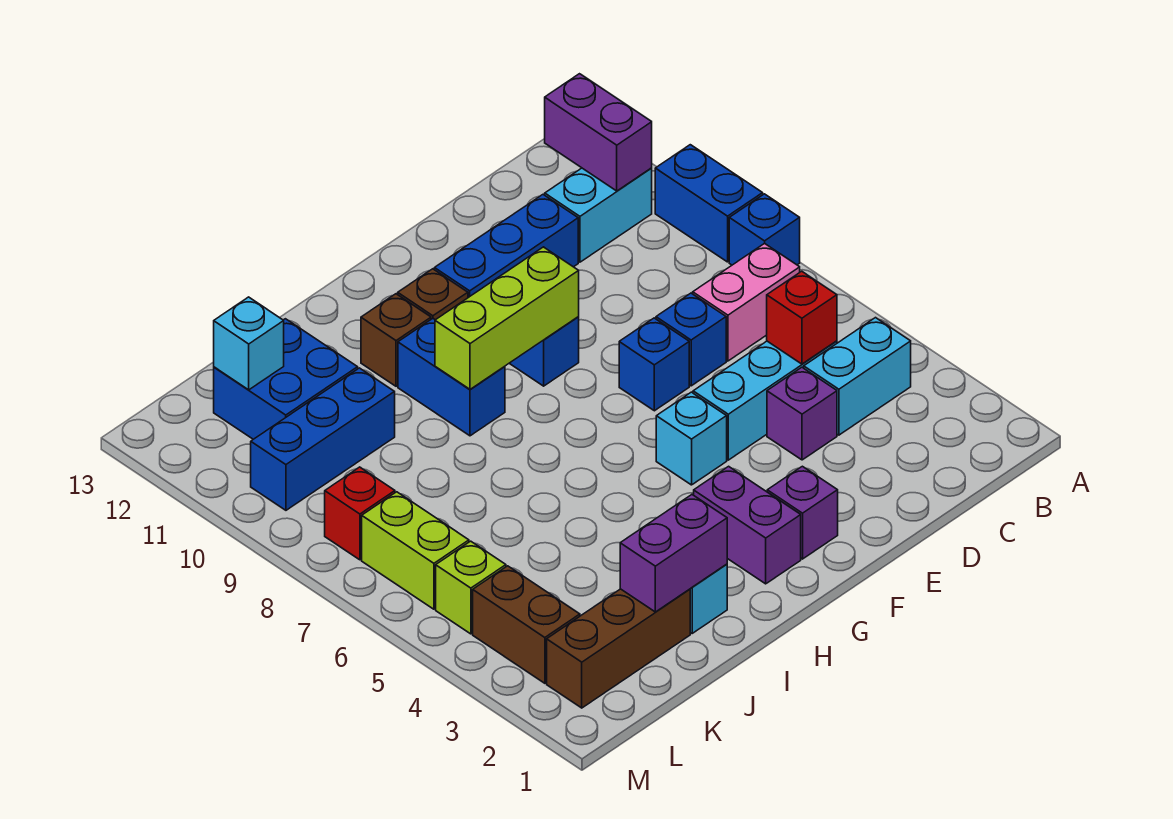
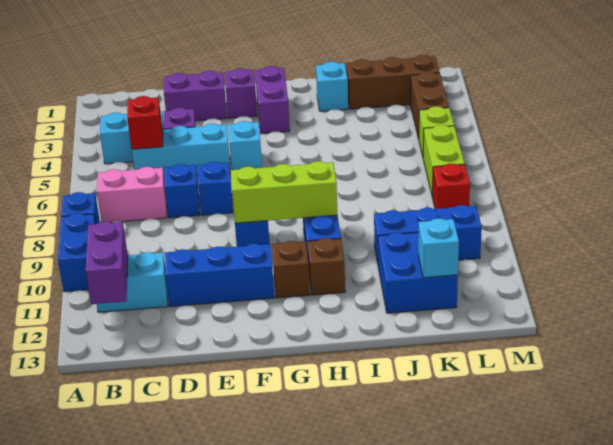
purple brick I2:J2 level 2 -> purple brick D2:E2 level 1

